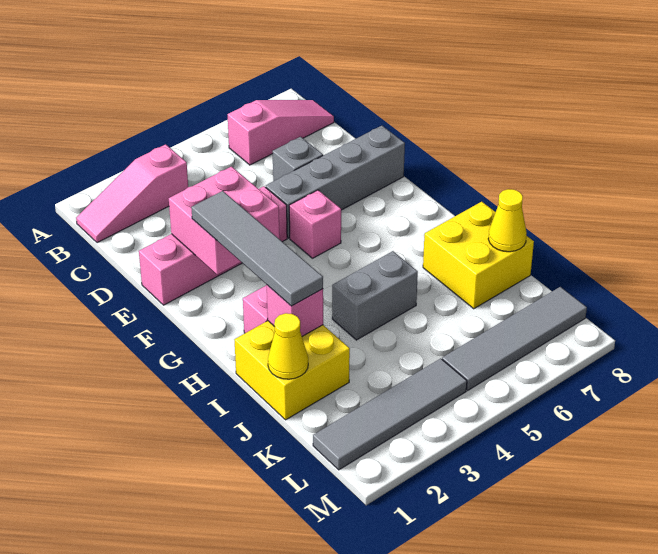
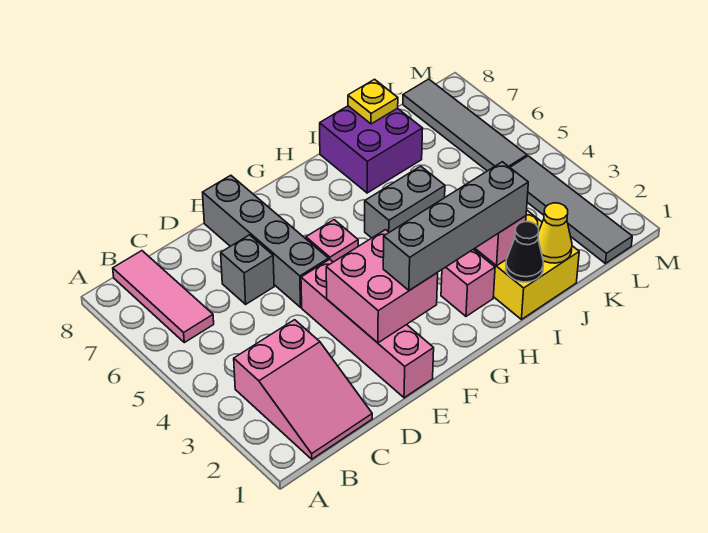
pink slope B1:B3 level 1 top 3 -> pink slope B1:C3 level 1 top 3
pink slope B6:B8 level 1 top 6 -> pink tile B6:B8 level 1
grey tile F2:I2 level 3 -> grey brick F2:I2 level 3
none -> black cone I1 level 2
grey brick I4:I5 level 1 -> grey brick H5:I5 level 1
yellow brick I7:J8 level 1 -> purple brick I7:J8 level 1
yellow cone J8 level 2 -> yellow plate J8 level 2

